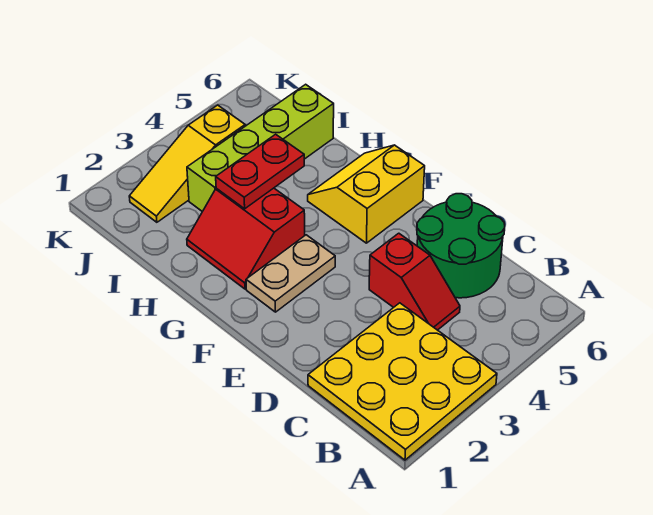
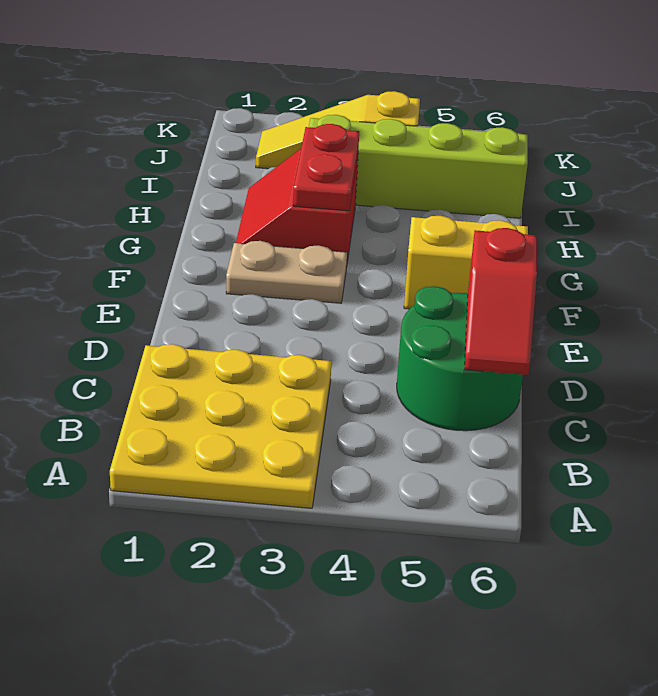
red slope C4:D4 level 1 top D -> red slope C6:D6 level 2 top D
red plate H3:H4 level 2 -> red plate G3:H3 level 2

